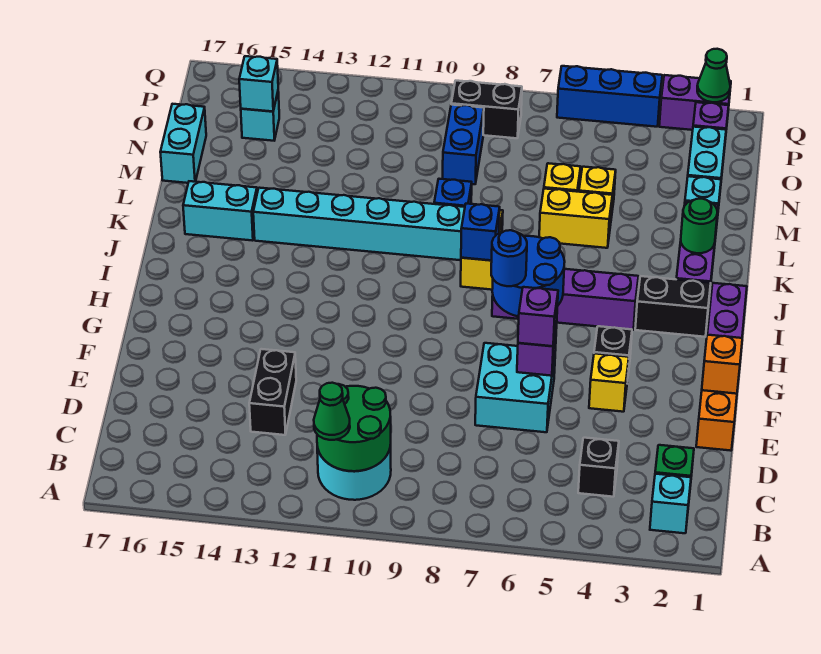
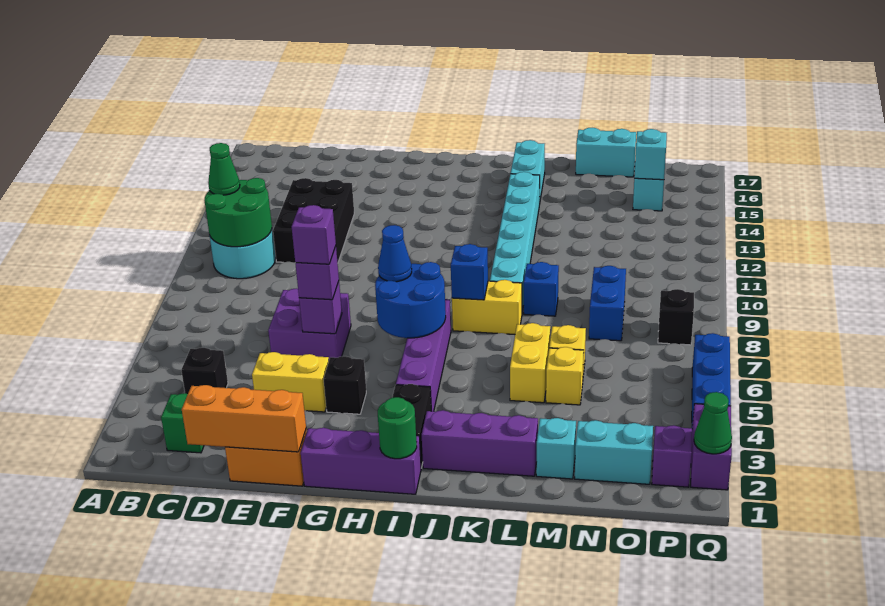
cyan brick B2 level 1 -> none
black brick D13:E13 level 1 -> black brick D11:E13 level 1
cyan brick E6:F7 level 1 -> purple brick E6:F7 level 1
orange brick F1 level 2 -> orange brick D1:F1 level 2
yellow brick F4 level 1 -> yellow brick E4:F4 level 1
none -> purple brick F6 level 4
blue round brick H7 level 3 -> blue cone H7 level 3
green round brick K2 level 2 -> green round brick I1 level 2
blue brick N9:O9 level 1 -> blue brick N8:N9 level 1
black brick P8:P9 level 1 -> black brick P8 level 1

